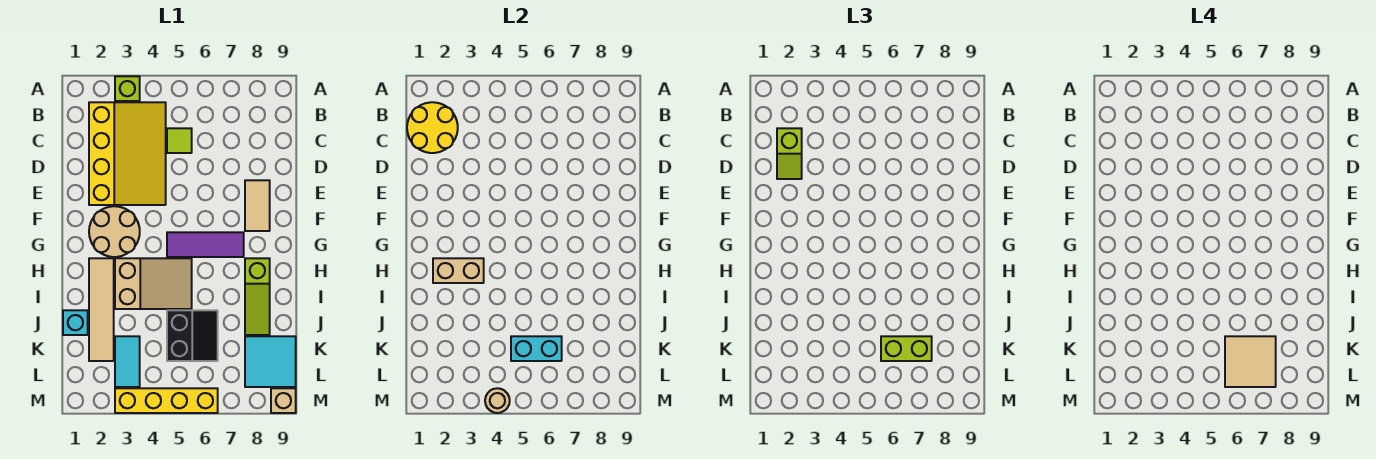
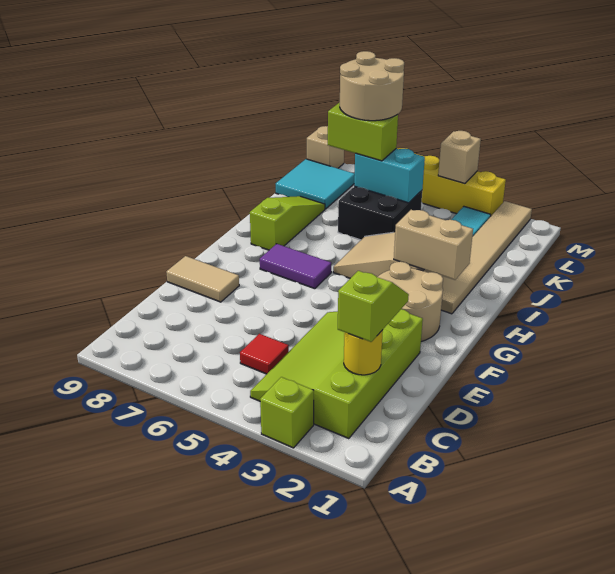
yellow round brick B1:C2 level 2 -> yellow round brick C2 level 2
yellow slope B2:E4 level 1 top 2 -> lime slope B2:E4 level 1 top 2
lime tile C5 level 1 -> red tile C5 level 1
tan tile E8:F8 level 1 -> tan tile E8:E9 level 1
purple tile G5:G7 level 1 -> purple tile G6:G7 level 1
tan tile H2:K2 level 1 -> tan tile H2:M2 level 1
cyan brick J1 level 1 -> none
black slope J5:K6 level 1 top 5 -> black brick J5:K6 level 1
tan tile K6:L7 level 4 -> tan round brick K6:L7 level 4
tan round brick M4 level 2 -> tan brick M4 level 2

